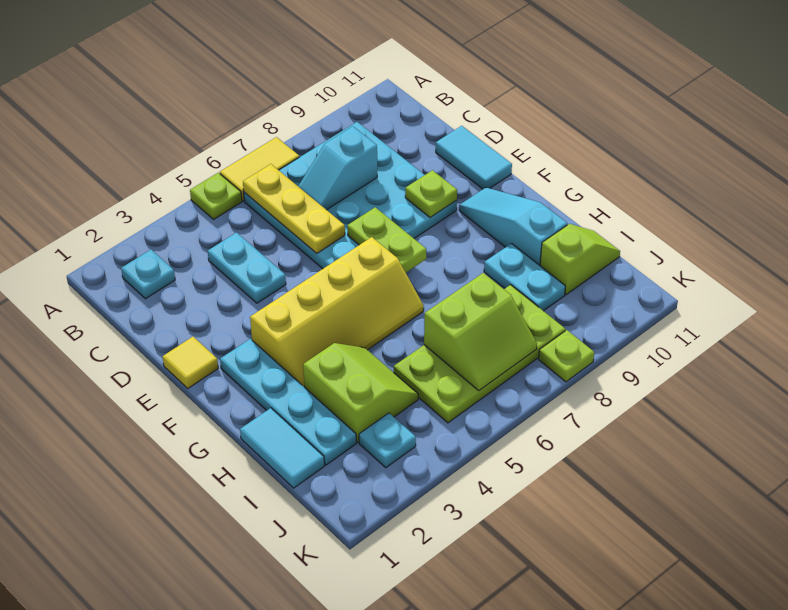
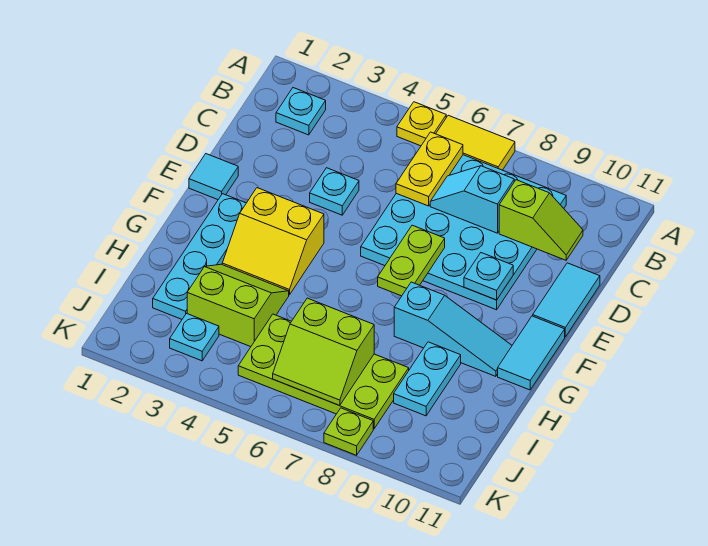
lime plate A5 level 1 -> yellow plate A5 level 1
yellow plate B6:D6 level 2 -> yellow plate B6:C6 level 2
cyan plate C4:D4 level 1 -> cyan plate D4 level 1
yellow tile E1 level 1 -> cyan tile E1 level 1
lime plate E9 level 2 -> cyan plate E9 level 2
yellow slope F3:G6 level 1 top F -> yellow slope F3:G4 level 1 top F
cyan slope F10:H10 level 1 top H -> cyan slope G8:G10 level 1 top 8
cyan tile H1:I1 level 1 -> cyan tile F11:G11 level 1
lime slope H3:I4 level 1 top 3 -> lime slope H3:I4 level 1 top I
lime slope I10:I11 level 1 top 10 -> lime slope C9:C10 level 2 top 9

